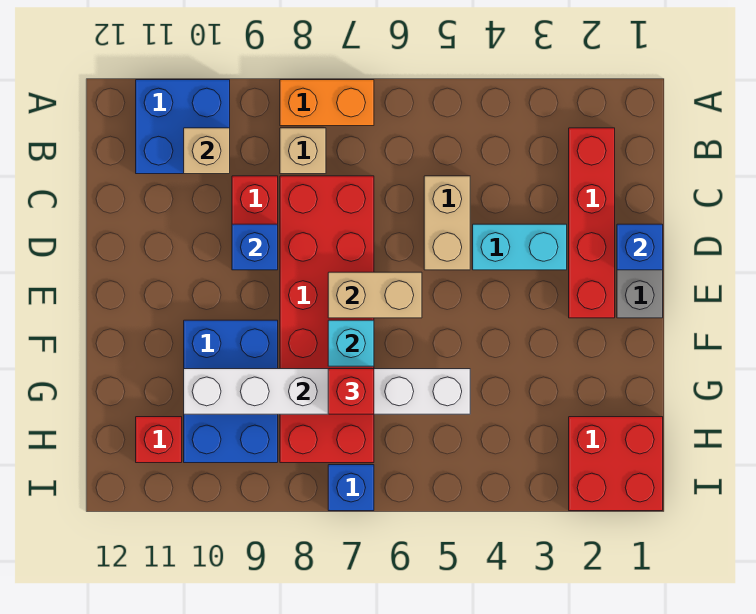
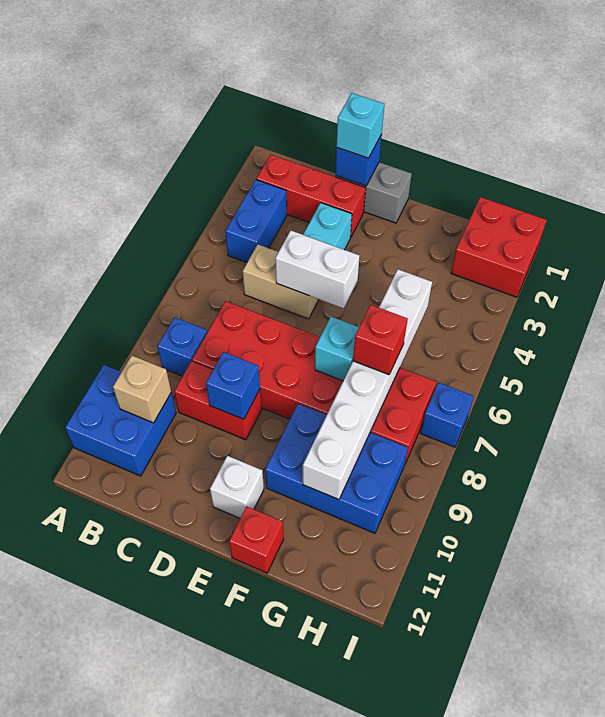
orange brick A7:A8 level 1 -> none
red brick B2:E2 level 1 -> red brick B2:D2 level 1
none -> blue brick B3:B4 level 1
tan brick B8 level 1 -> blue brick B8 level 1
none -> cyan brick D1 level 3
none -> white brick D5:E5 level 2
tan brick E6:E7 level 2 -> none
none -> white brick E11 level 1
red brick H11 level 1 -> red brick F12 level 1

